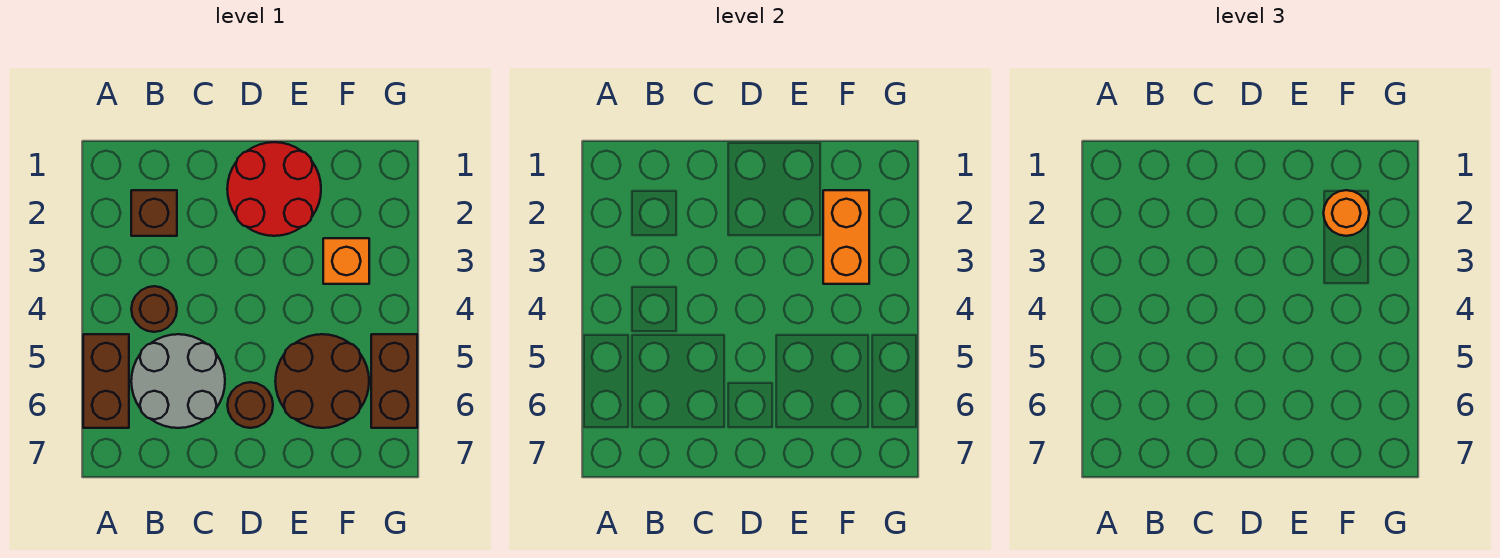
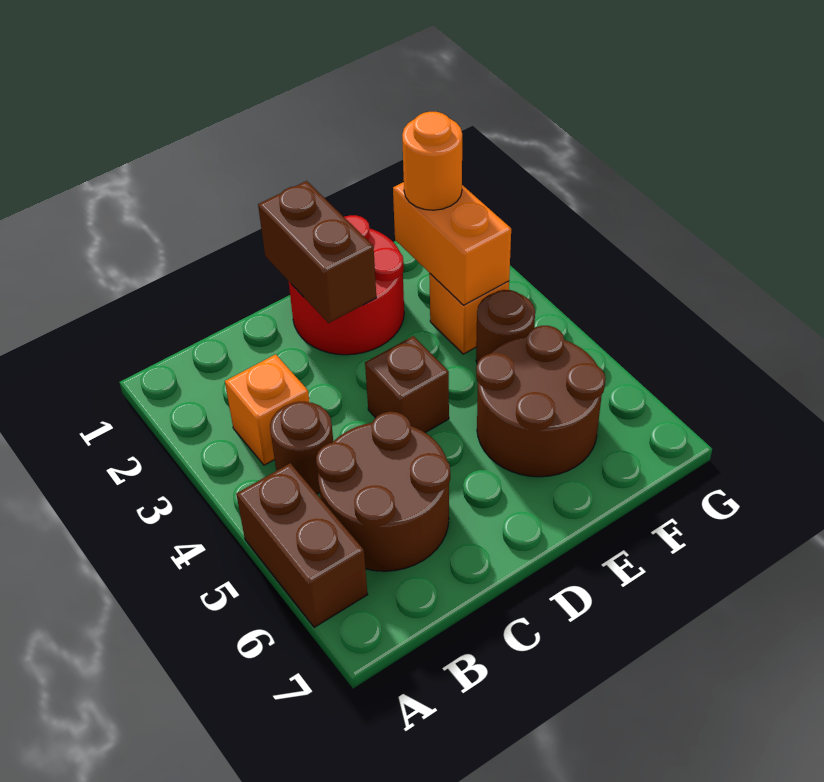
brown brick B2 level 1 -> brown brick D4 level 1
none -> orange brick B3 level 1
grey round brick B5:C6 level 1 -> brown round brick B5:C6 level 1
brown round brick D6 level 1 -> brown round brick F4 level 1
brown brick G5:G6 level 1 -> brown brick D1:D2 level 2

